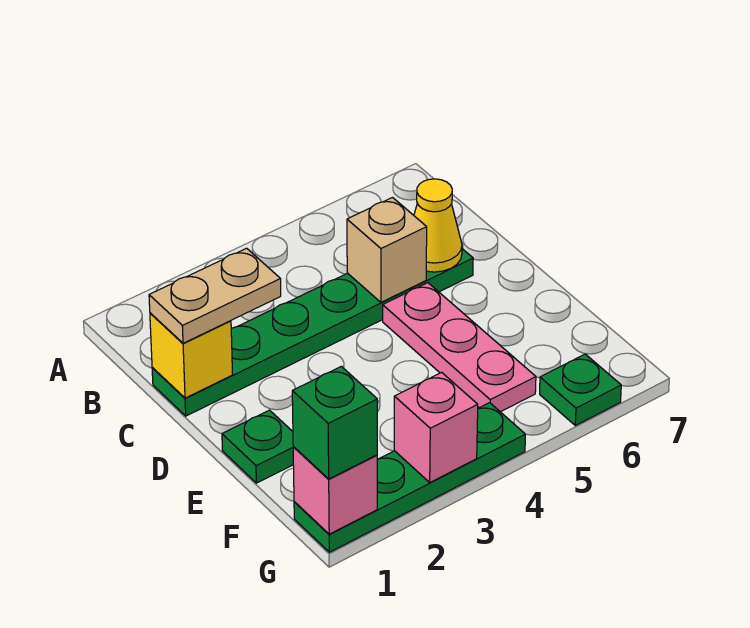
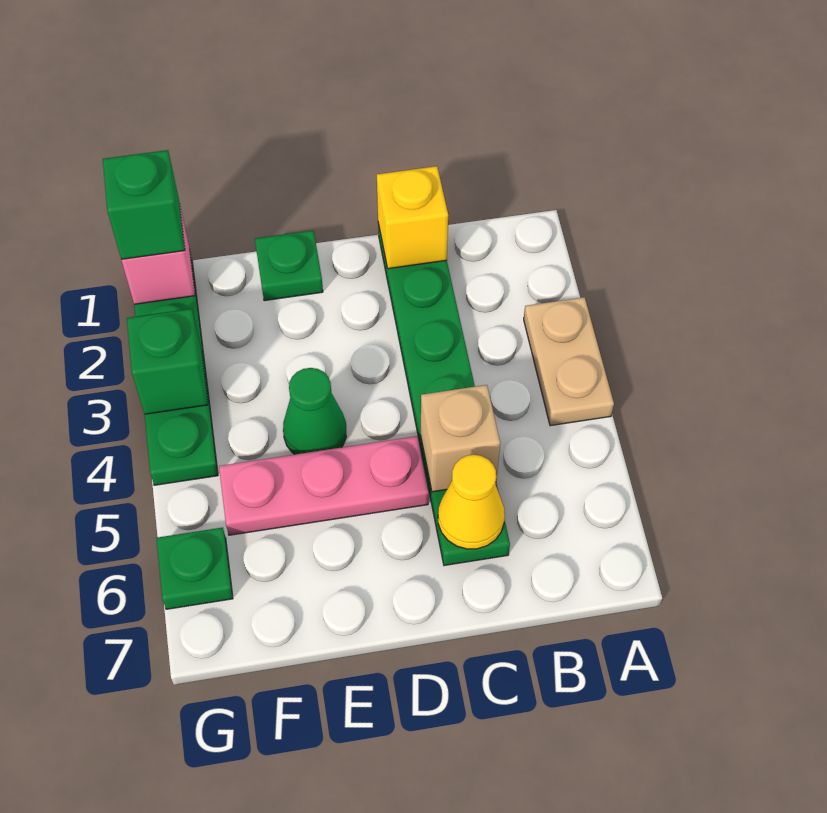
tan plate C1:C2 level 3 -> tan plate A3:A4 level 1
none -> green cone E4 level 1
pink brick G3 level 2 -> green brick G3 level 2

